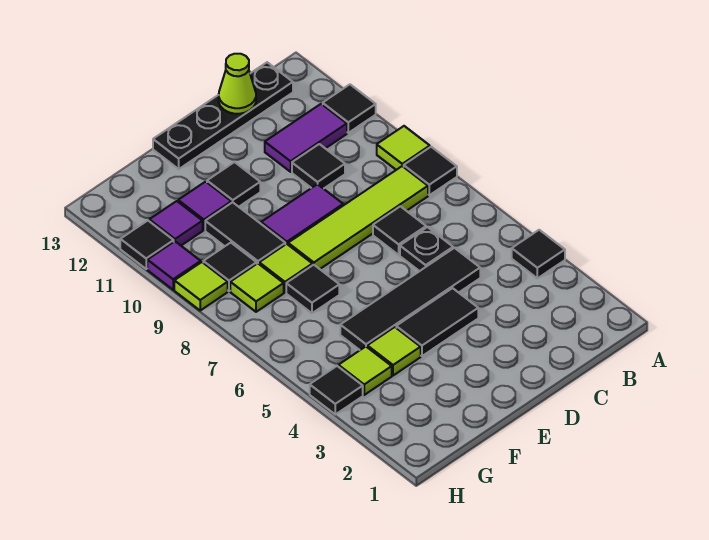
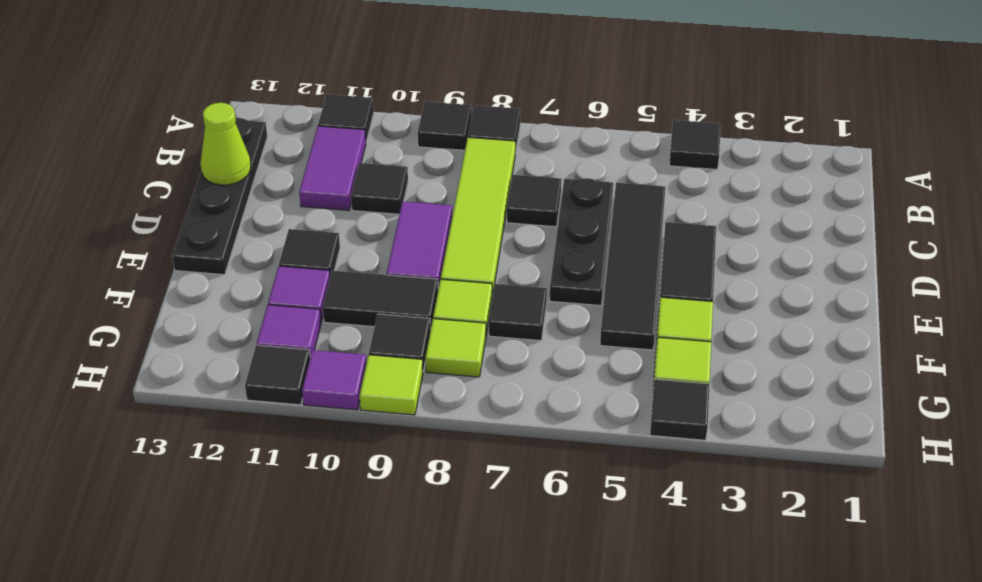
lime tile A9 level 1 -> black tile A9 level 1
black plate C6 level 1 -> black plate C6:E6 level 1

